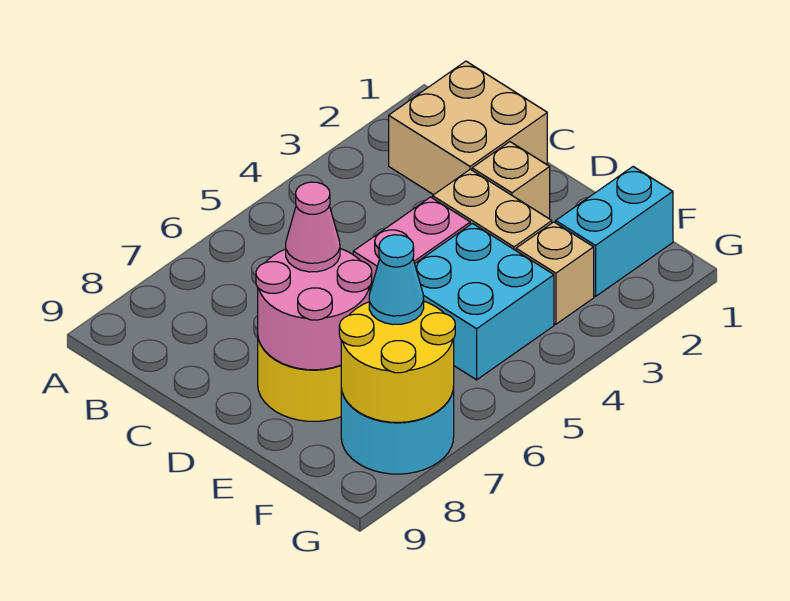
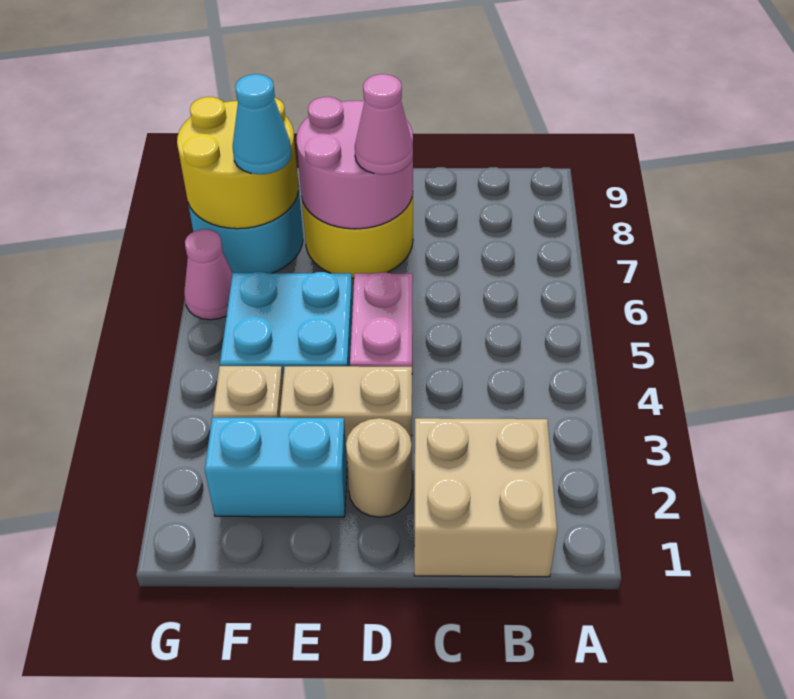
tan brick D2 level 1 -> tan round brick D2 level 1
cyan brick F1:F2 level 1 -> cyan brick E2:F2 level 1
none -> pink cone G6 level 1

